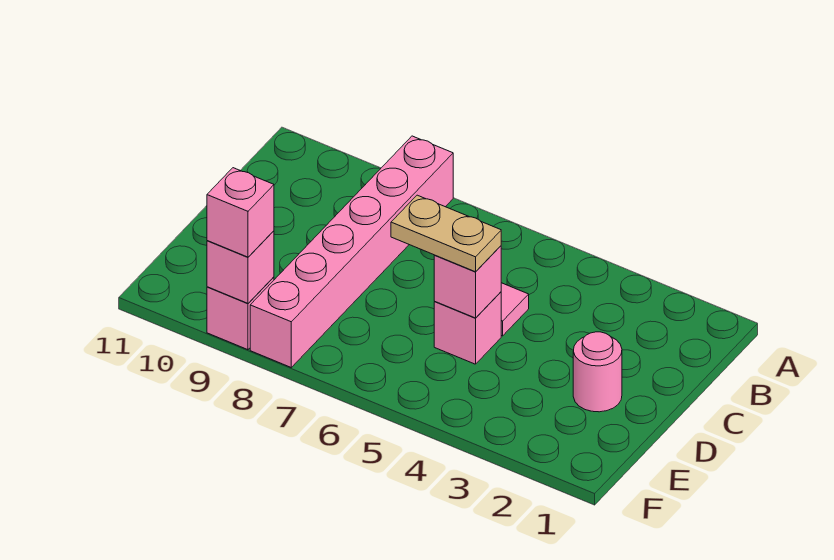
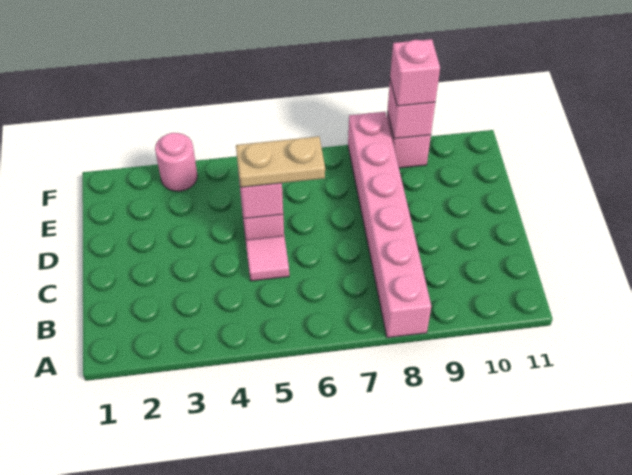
pink round brick D2 level 1 -> pink round brick F3 level 1

